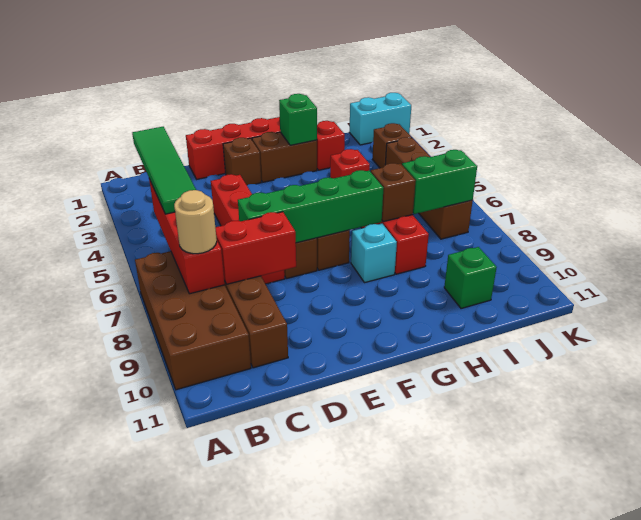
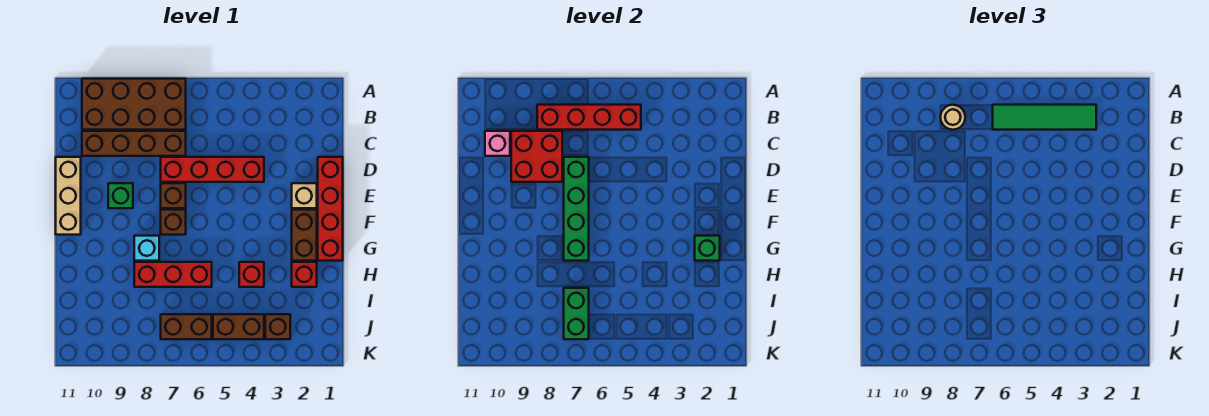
red brick C8:D8 level 2 -> red brick C8:D9 level 2
none -> pink brick C10 level 2
none -> tan brick D11:F11 level 1
brown brick E2 level 1 -> tan brick E2 level 1
brown brick H7 level 2 -> none
green brick I10 level 1 -> green brick E9 level 1
cyan brick J1:K1 level 1 -> none

